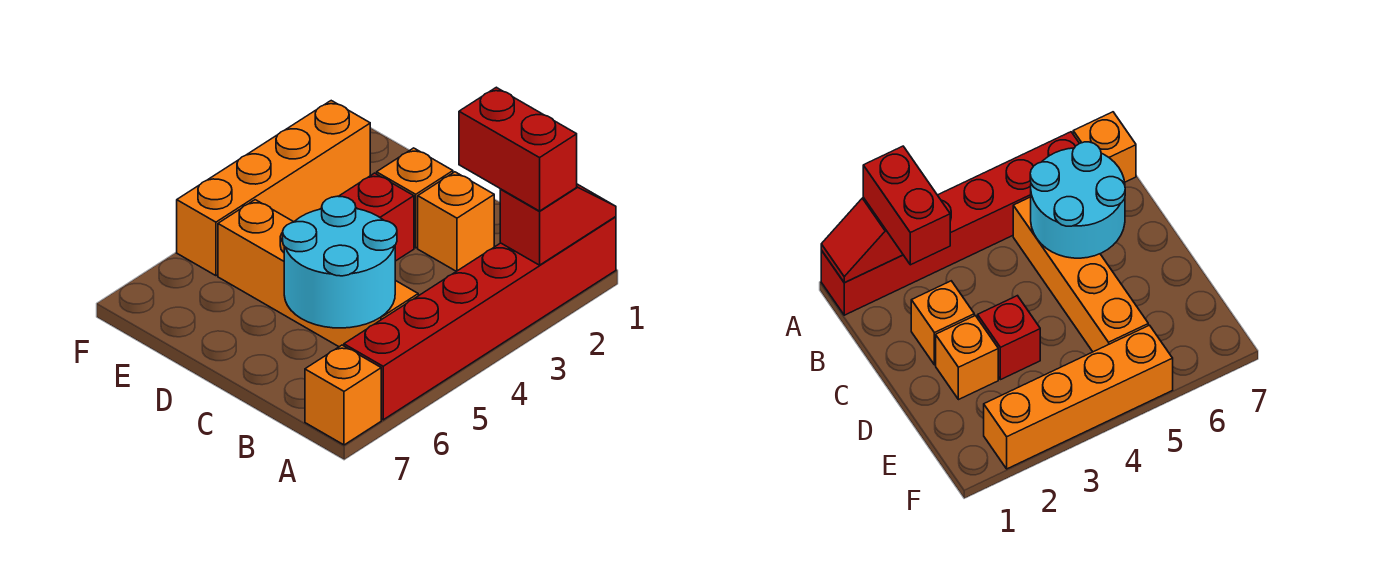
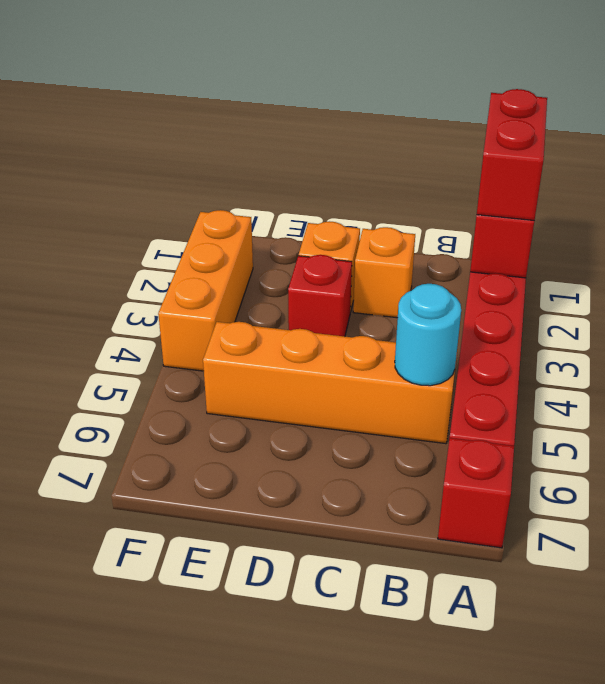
red brick A2:B2 level 3 -> red brick A1:A2 level 3
orange brick A7 level 1 -> red brick A7 level 1
cyan round brick B5:C6 level 2 -> cyan round brick B5 level 2
orange brick F2:F5 level 1 -> orange brick F2:F4 level 1

